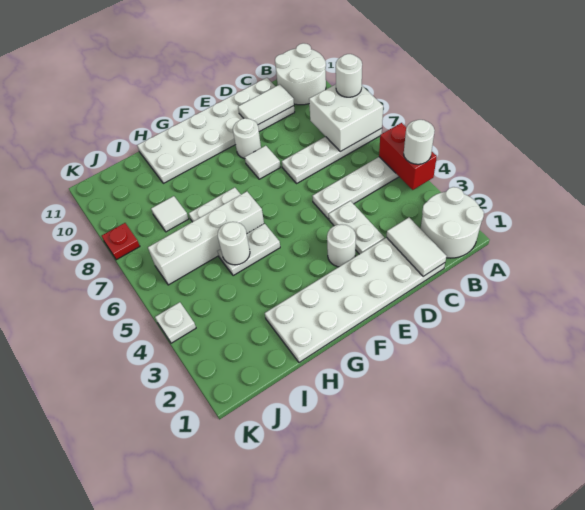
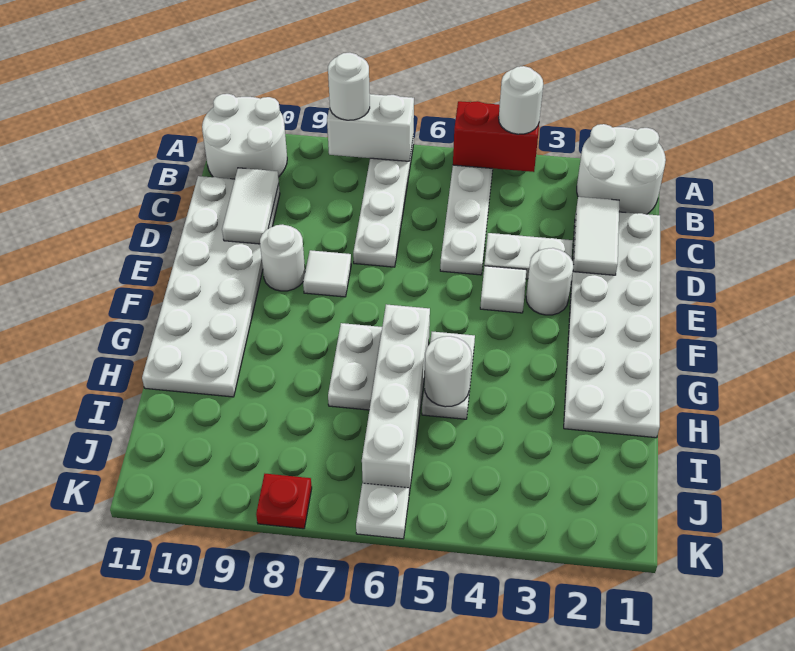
white brick A7:B8 level 2 -> white brick A7:A8 level 2
white tile C1:C2 level 2 -> white tile C2:D2 level 2
white tile I8 level 1 -> white tile E4 level 1
white plate K4 level 1 -> white plate K6 level 1

